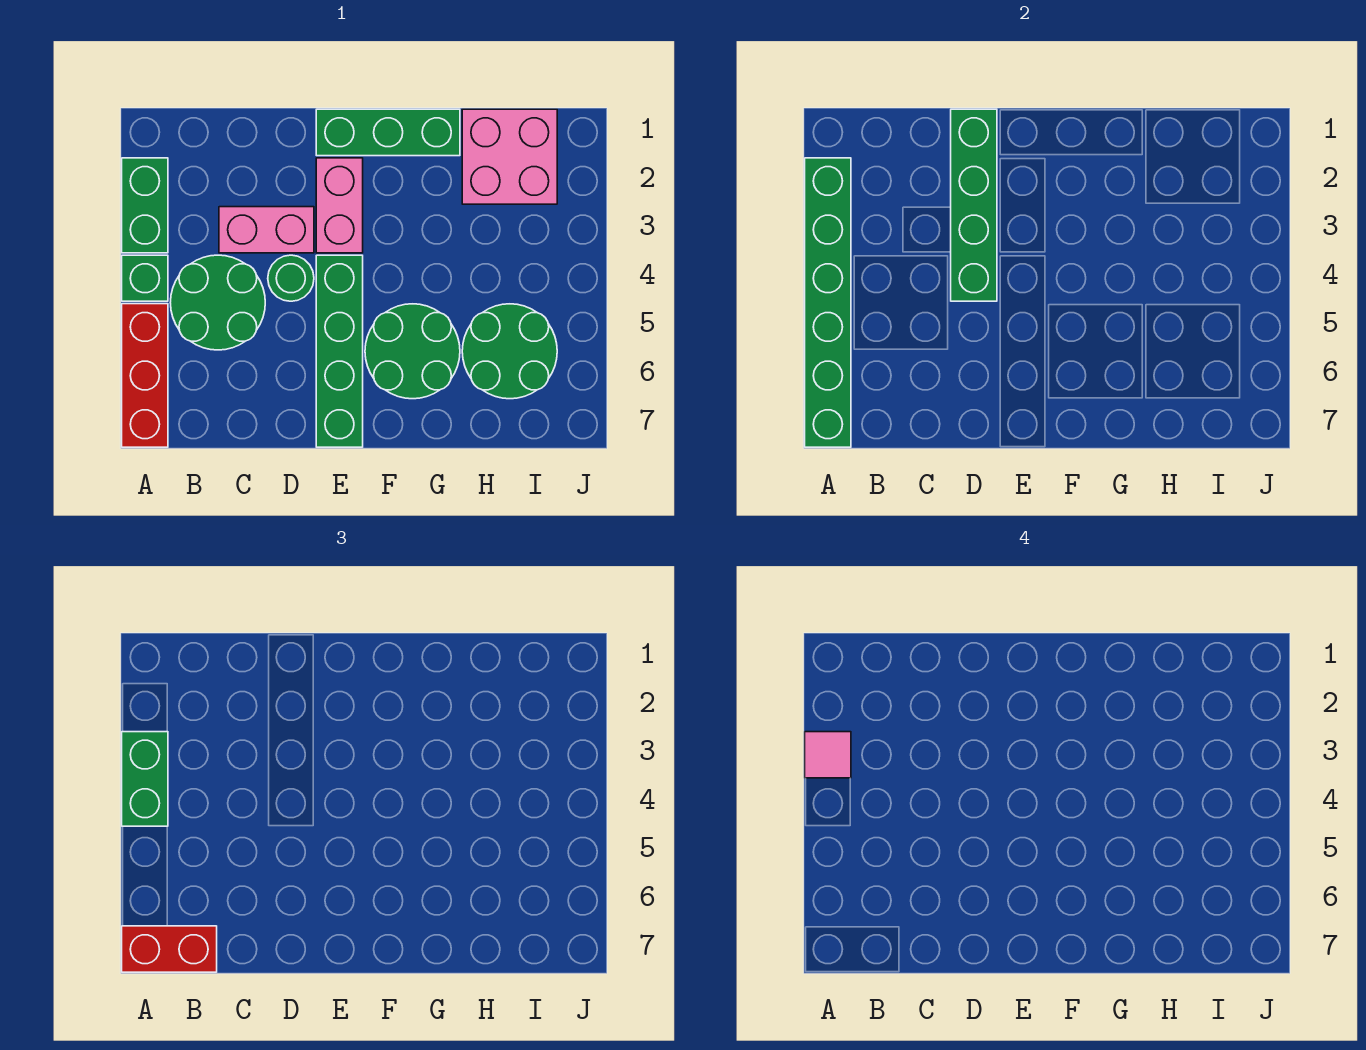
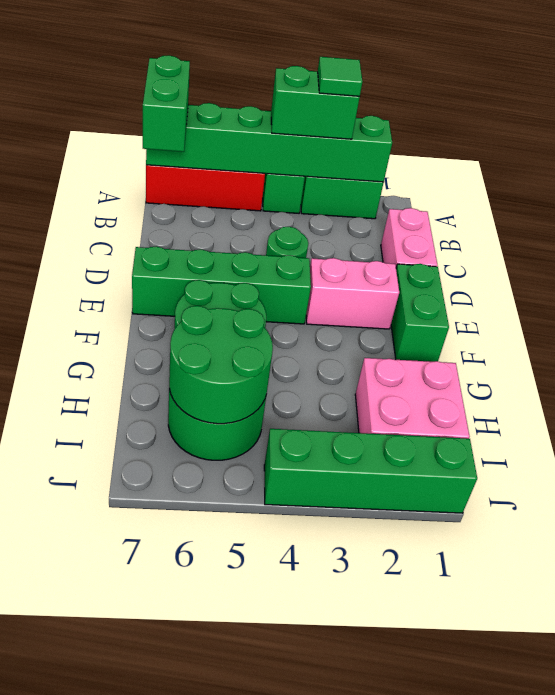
pink tile A3 level 4 -> green tile A3 level 4
red brick A7:B7 level 3 -> green brick A7:B7 level 3
green round brick B4:C5 level 1 -> green round brick H5:I6 level 2
pink brick C3:D3 level 1 -> pink brick C1:D1 level 1
green brick D1:D4 level 2 -> green brick J1:J4 level 1
green brick E1:G1 level 1 -> green brick E1:F1 level 1

